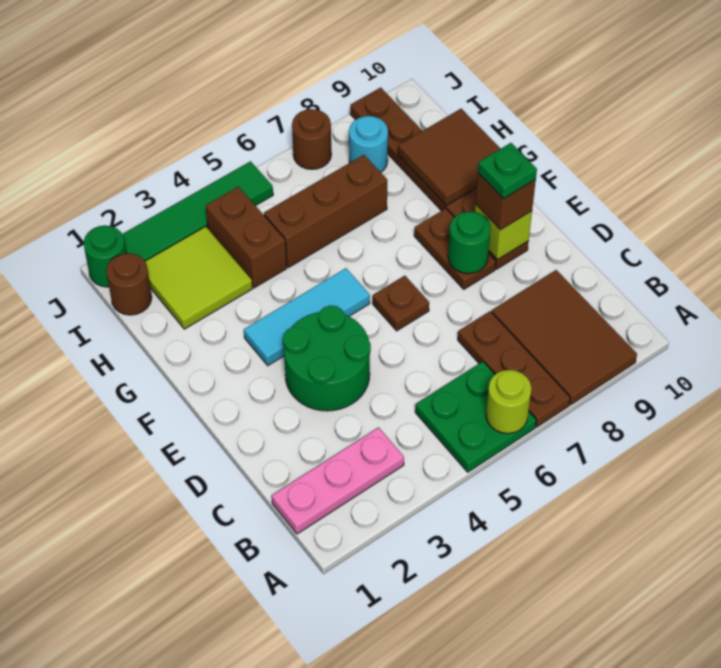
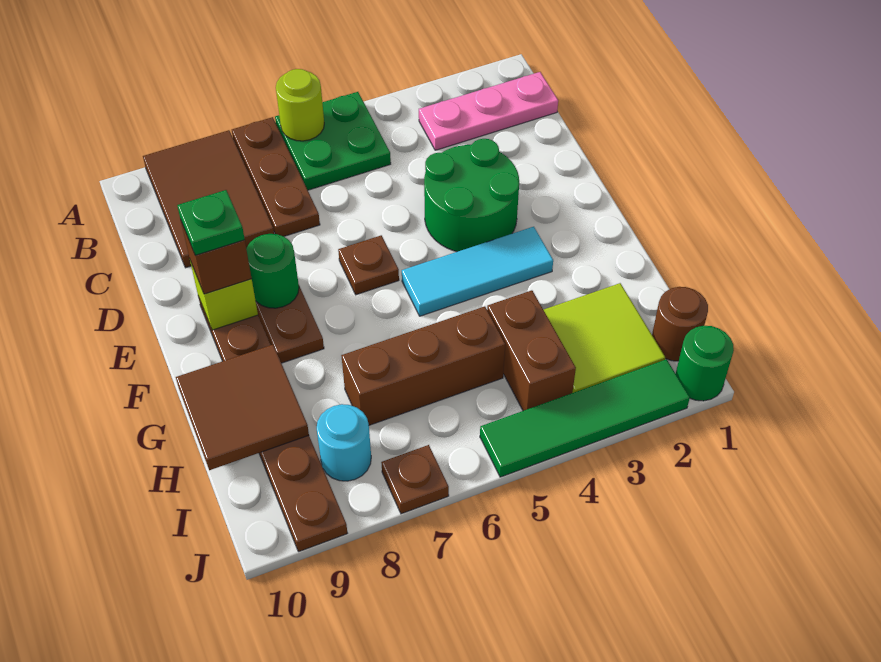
brown round brick J7 level 1 -> brown plate J7 level 1

